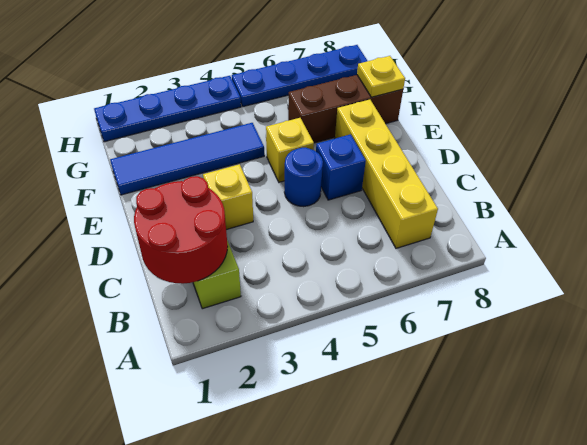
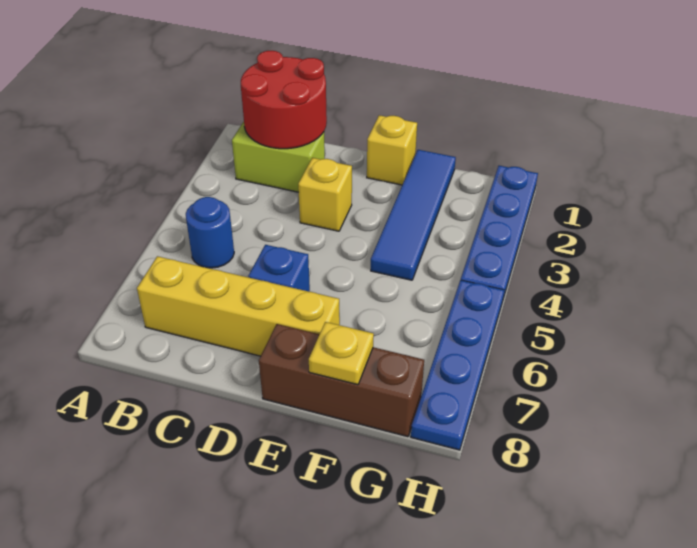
blue round brick D5 level 1 -> blue round brick B5 level 1
yellow brick E5 level 1 -> yellow brick E1 level 1
brown brick F6:F8 level 1 -> brown brick E8:G8 level 1

